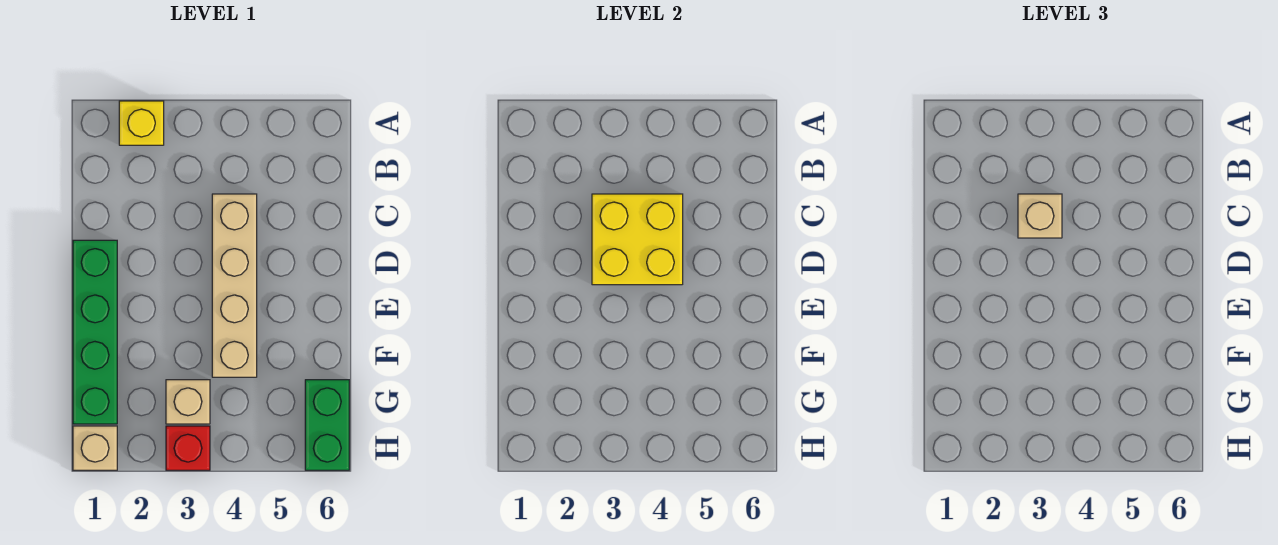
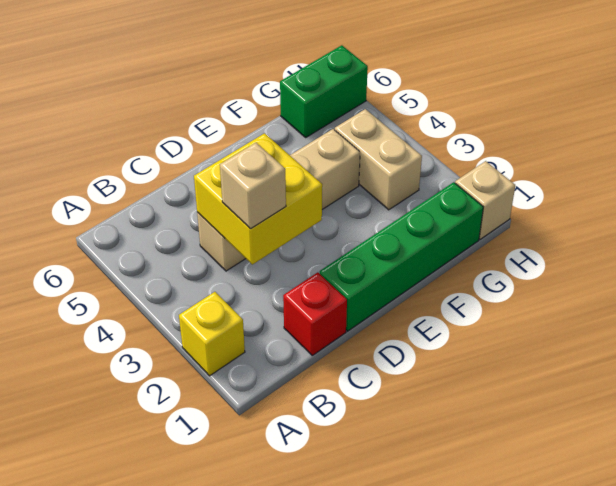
tan brick G3 level 1 -> tan brick G3:G4 level 1
red brick H3 level 1 -> red brick C1 level 1

